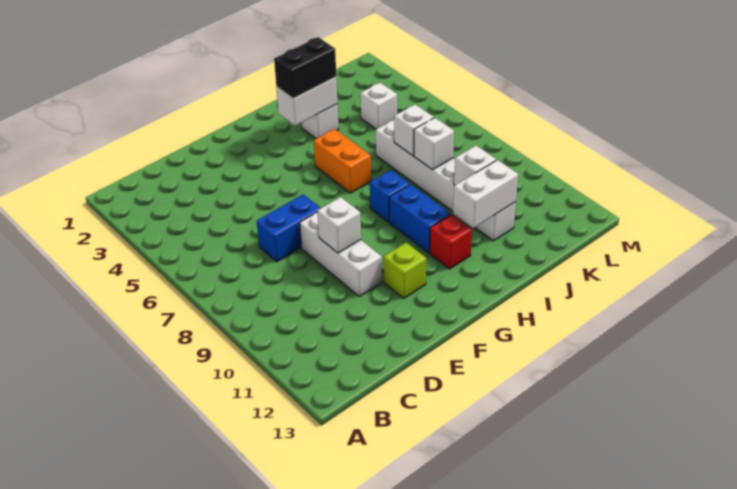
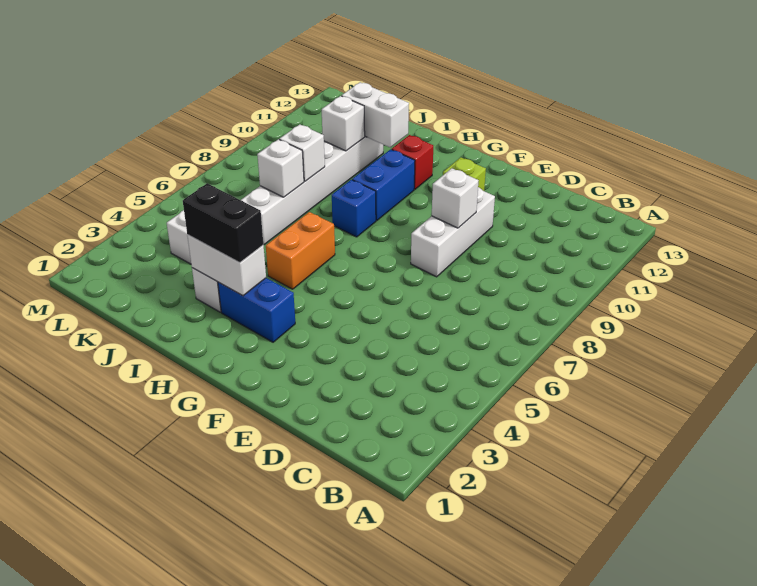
blue brick D7:E7 level 1 -> blue brick G3:H3 level 1

